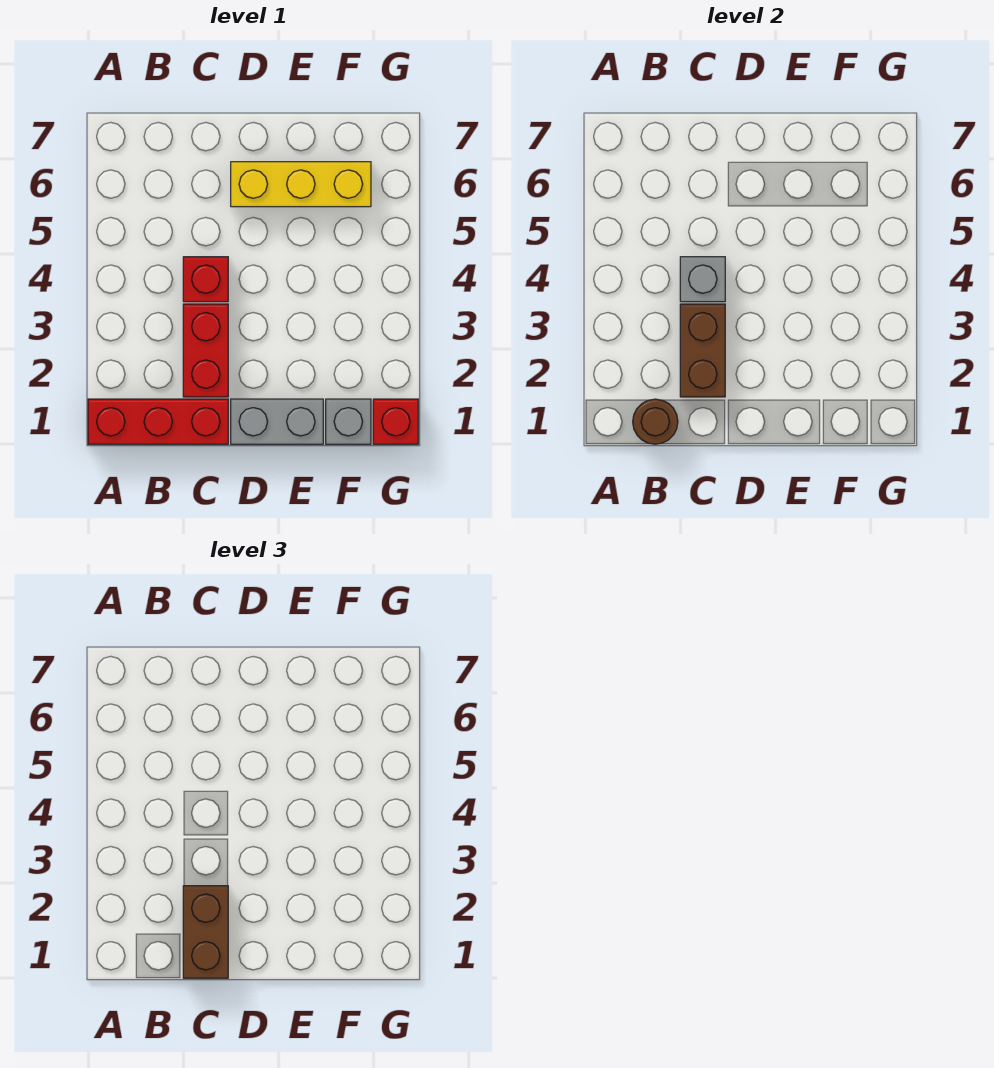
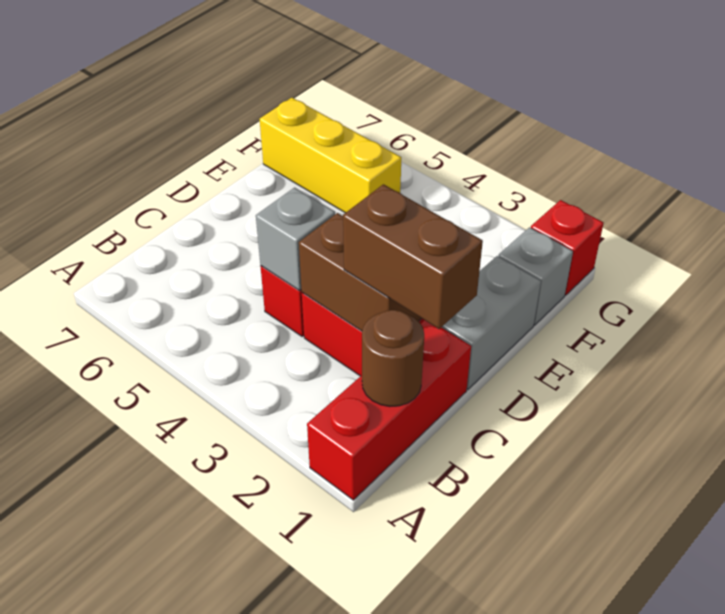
yellow brick D6:F6 level 1 -> yellow brick F5:F7 level 1

